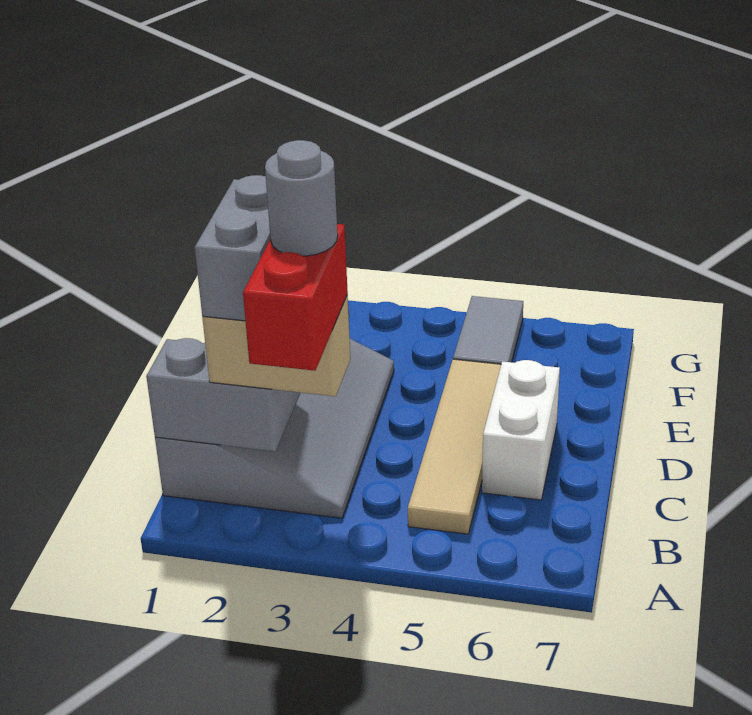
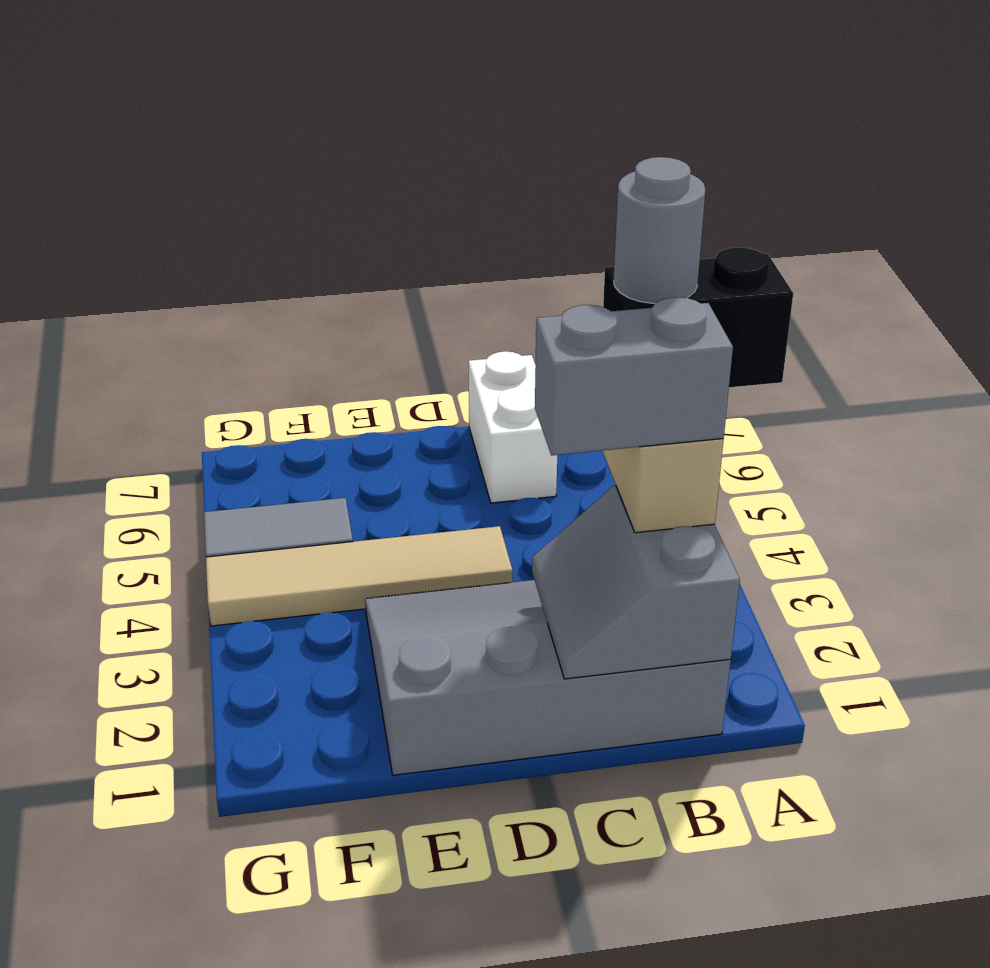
red brick A3:B3 level 4 -> black brick A3:B3 level 4
tan tile B5:E5 level 1 -> tan tile D4:G4 level 1
white brick C6:D6 level 1 -> white brick C6:C7 level 1

